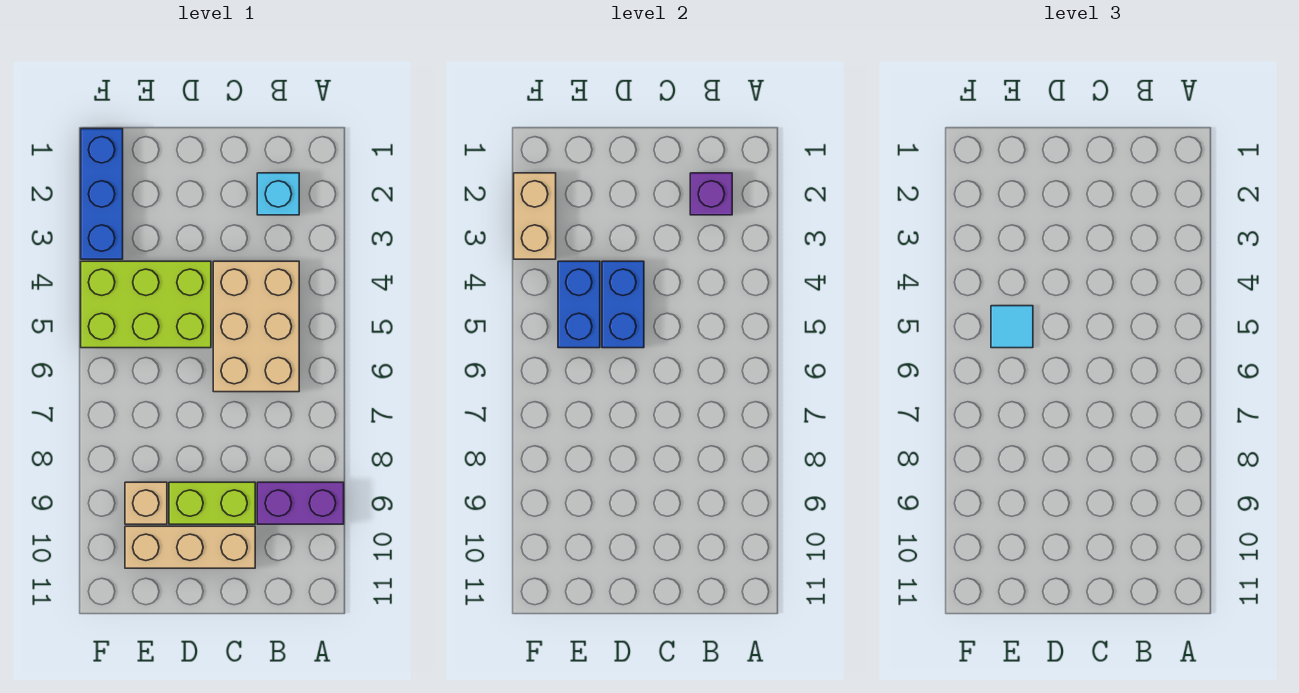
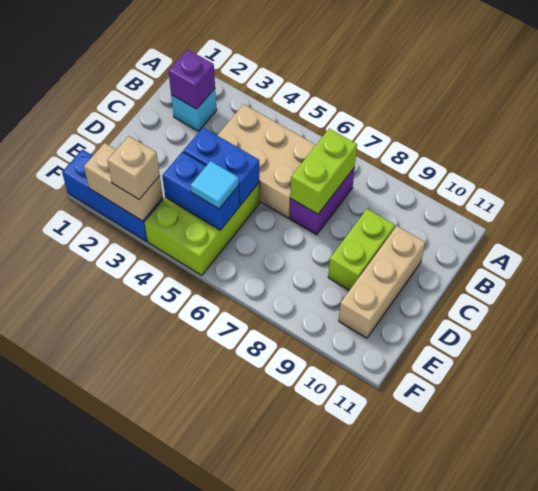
purple brick A9:B9 level 1 -> purple brick B7:C7 level 1
none -> lime brick B7:C7 level 2
tan brick E9 level 1 -> tan brick F3 level 3

